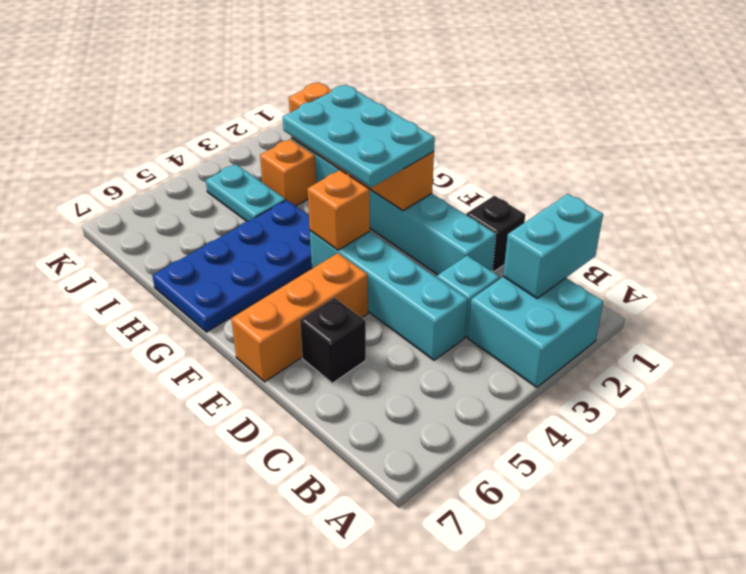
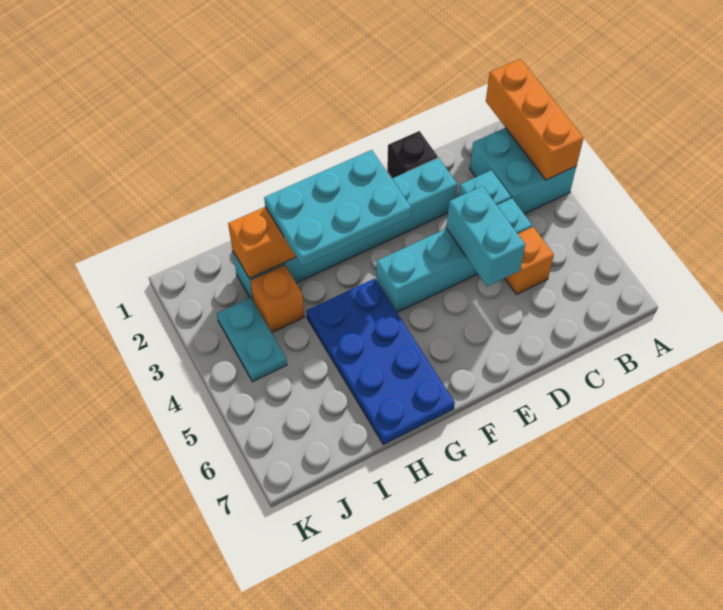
cyan brick B1:B2 level 2 -> cyan brick D4:D5 level 2
black brick D6 level 1 -> none
orange brick E5:E7 level 1 -> orange brick A1:A3 level 2
orange brick F4 level 2 -> orange brick C5 level 1
cyan plate I4:J4 level 1 -> cyan plate J3:J4 level 1

